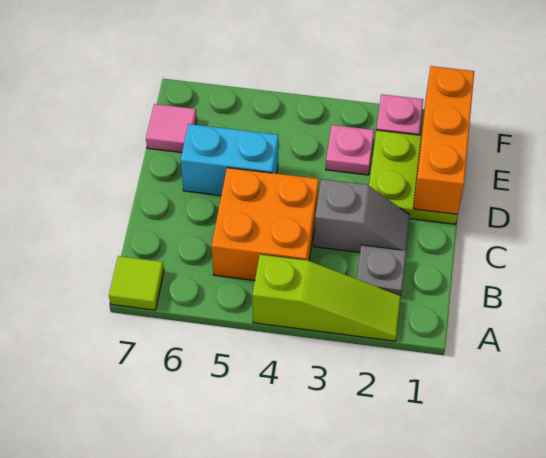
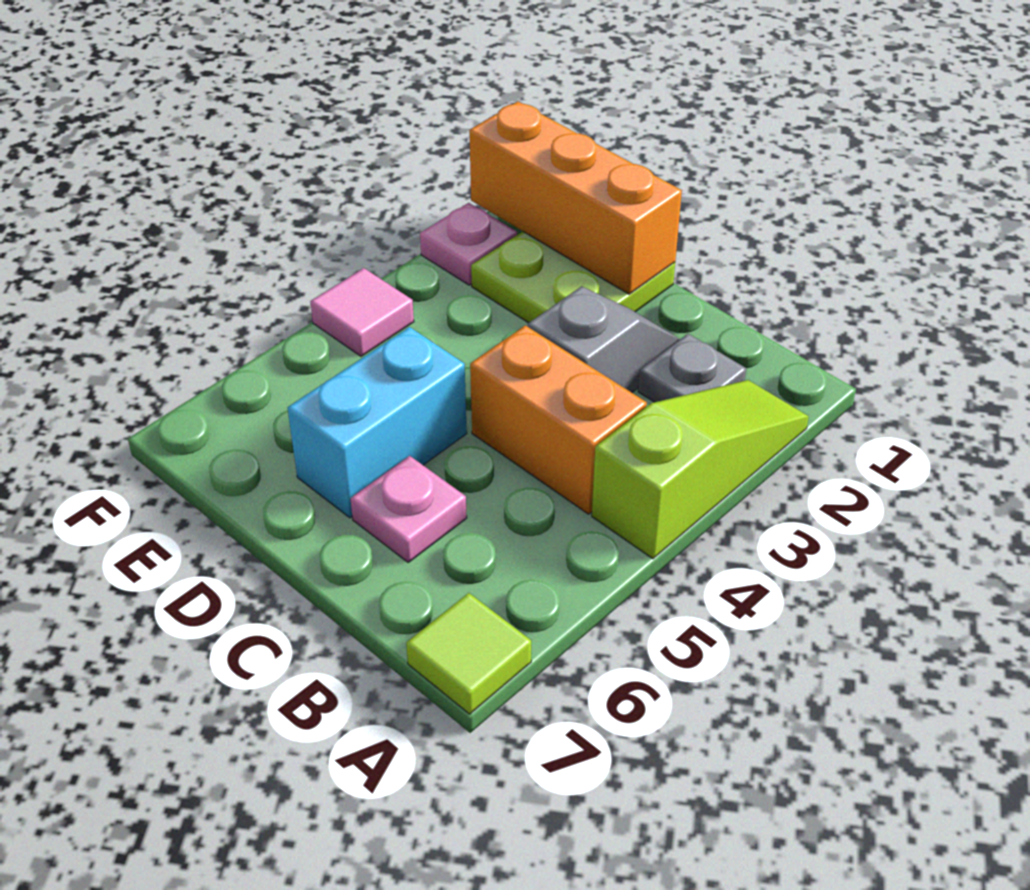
orange brick B4:C5 level 1 -> orange brick B4:C4 level 1
pink plate E3 level 1 -> pink plate C6 level 1
pink tile E7 level 1 -> pink tile F4 level 1

